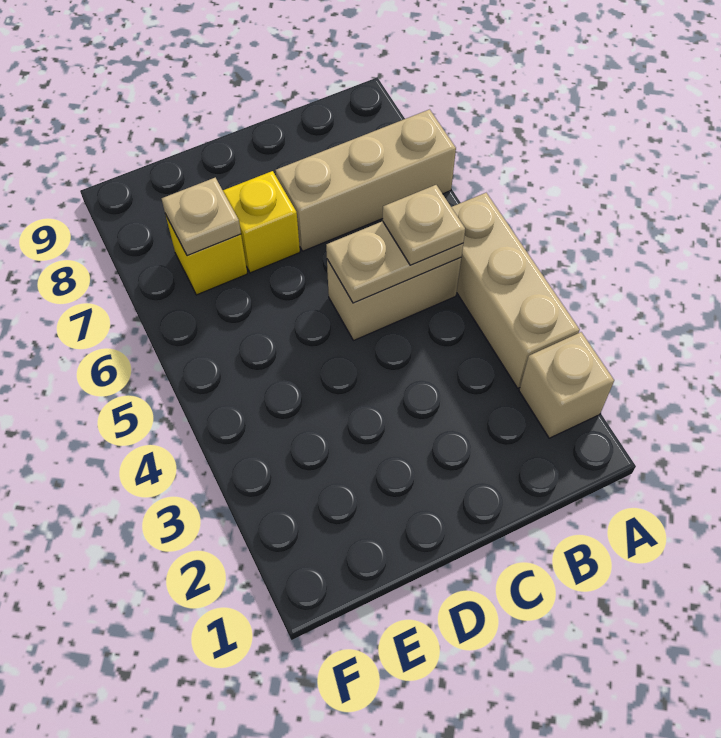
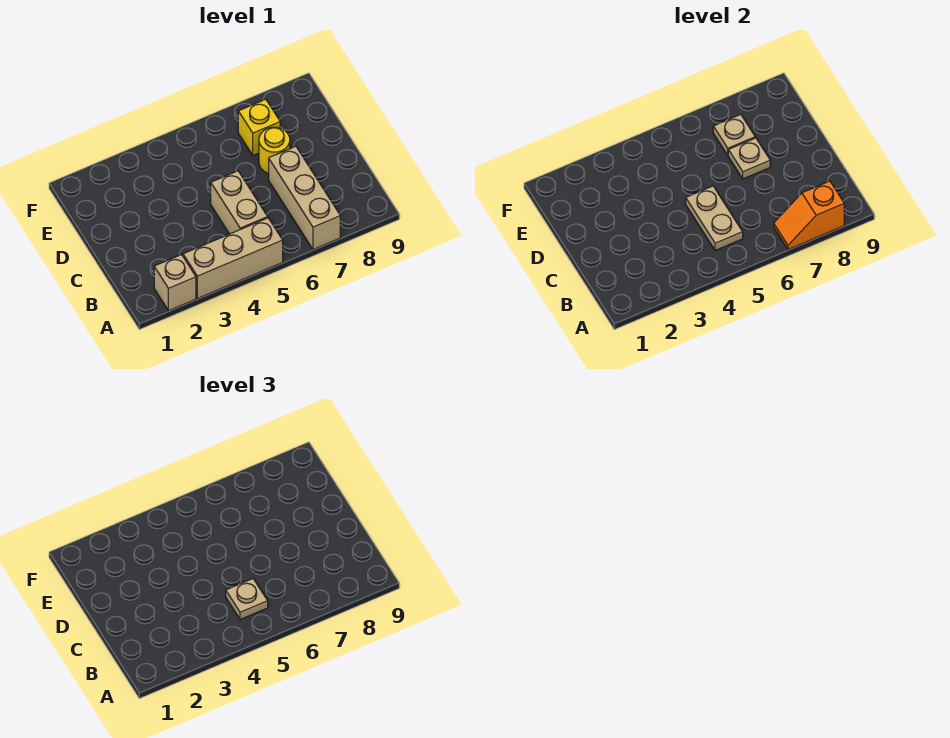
none -> orange slope A7:A8 level 2 top 8
yellow brick D7 level 1 -> yellow round brick D7 level 1
none -> tan plate D7 level 2

